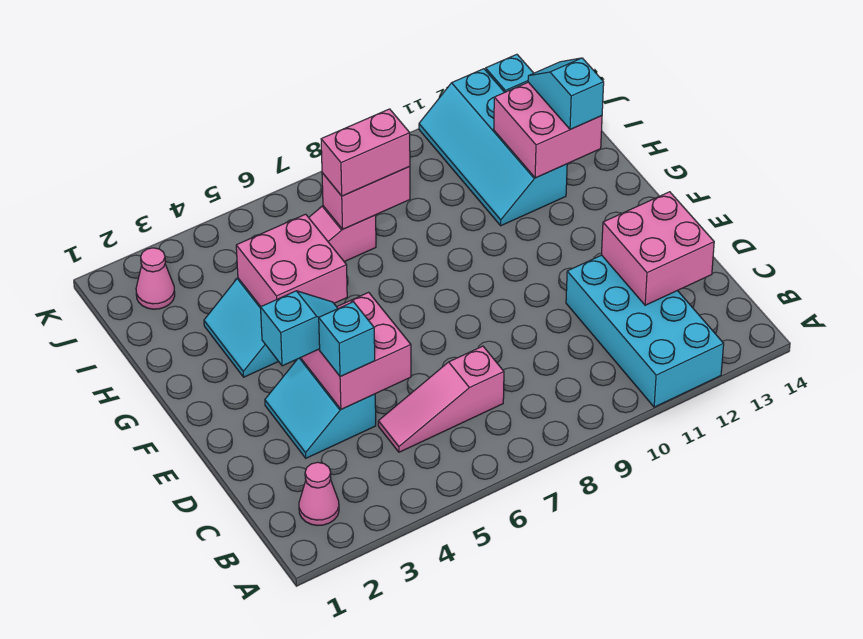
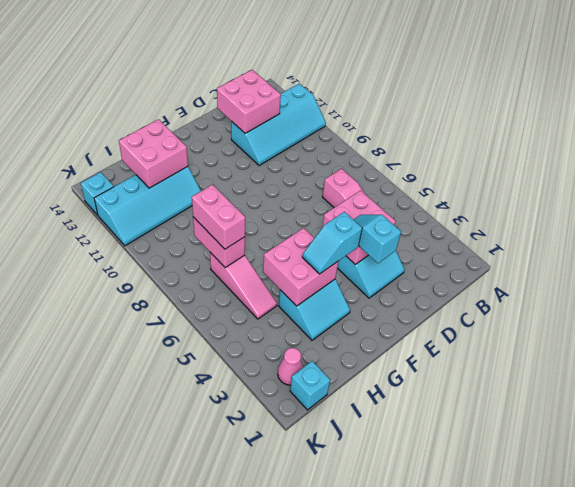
cyan brick A11:D12 level 1 -> cyan slope A11:D12 level 1 top 12
pink cone B2 level 1 -> none
cyan brick D4 level 3 -> cyan brick J1 level 1
cyan slope H13:I13 level 3 top H -> cyan slope F4:G4 level 3 top F

